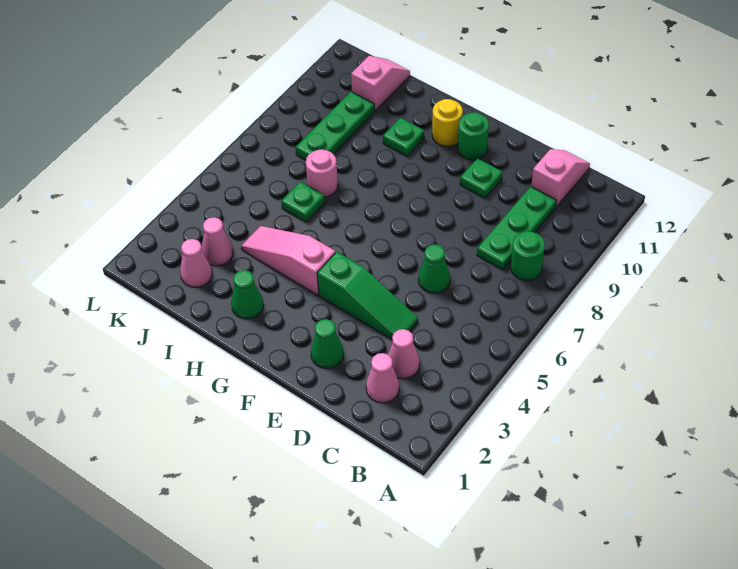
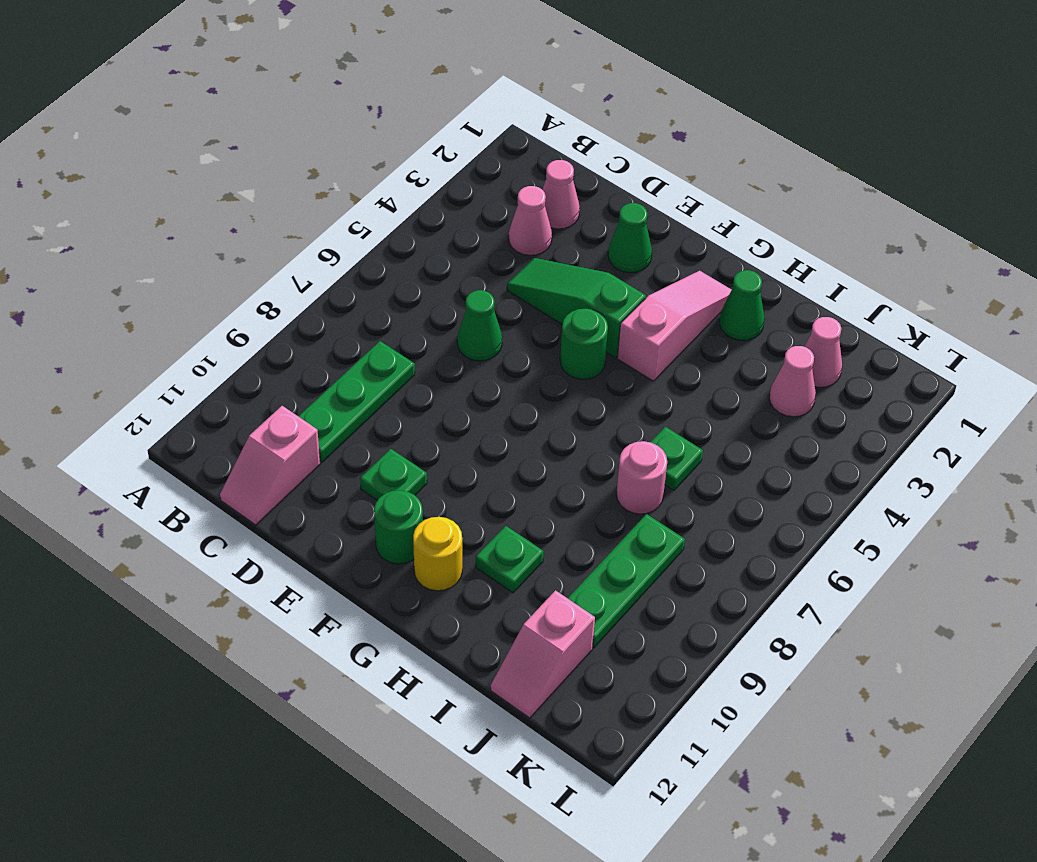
green round brick B8 level 1 -> green round brick F5 level 1
pink slope G4:I4 level 1 top G -> pink slope G2:G4 level 1 top 4

